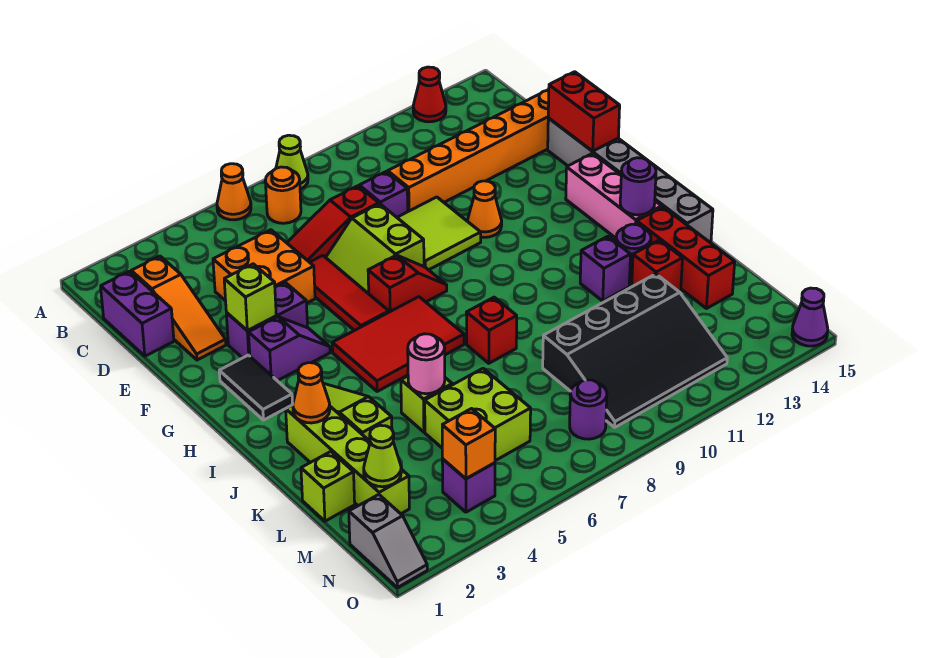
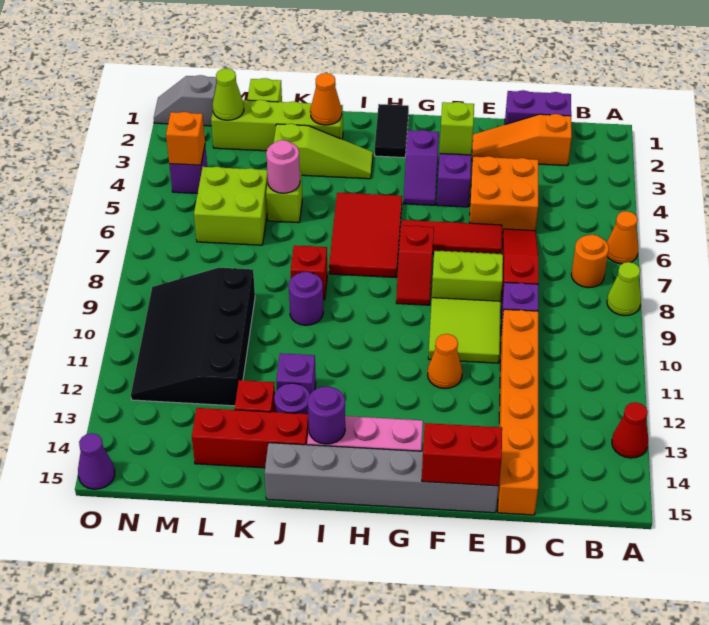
black tile G2:H2 level 1 -> black tile H1:H2 level 1
purple round brick N8 level 1 -> purple round brick J9 level 1

